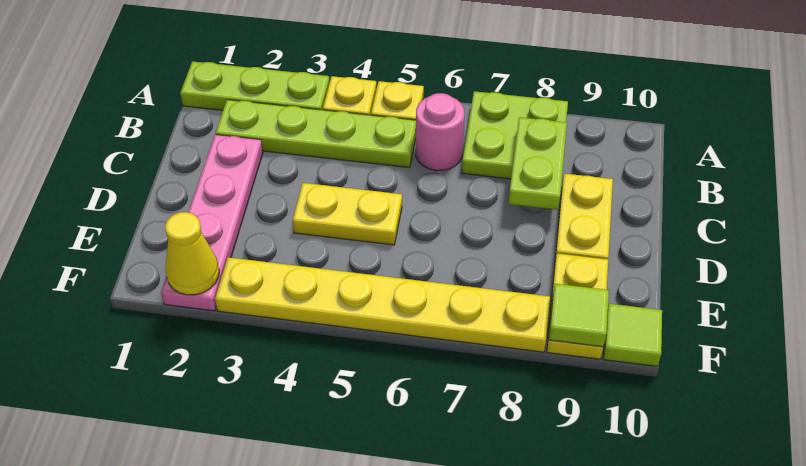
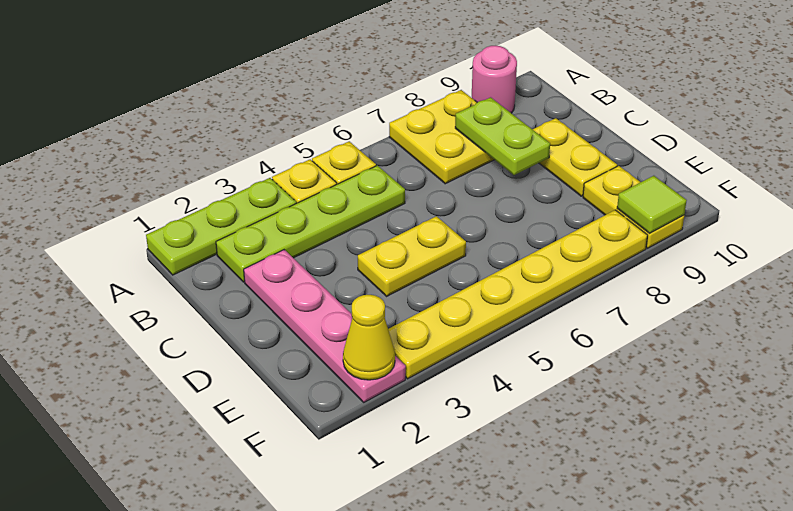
lime plate A7:B8 level 1 -> yellow plate A7:B8 level 1
pink round brick B6 level 1 -> pink round brick A9 level 1
lime tile F10 level 1 -> none

